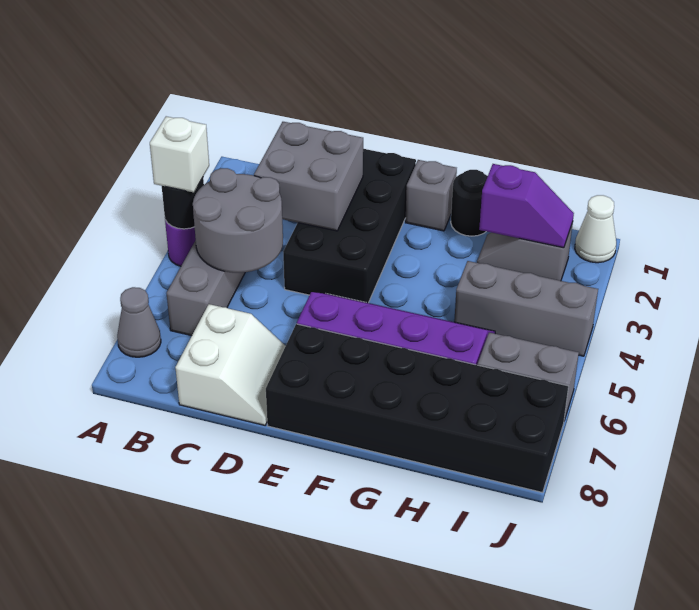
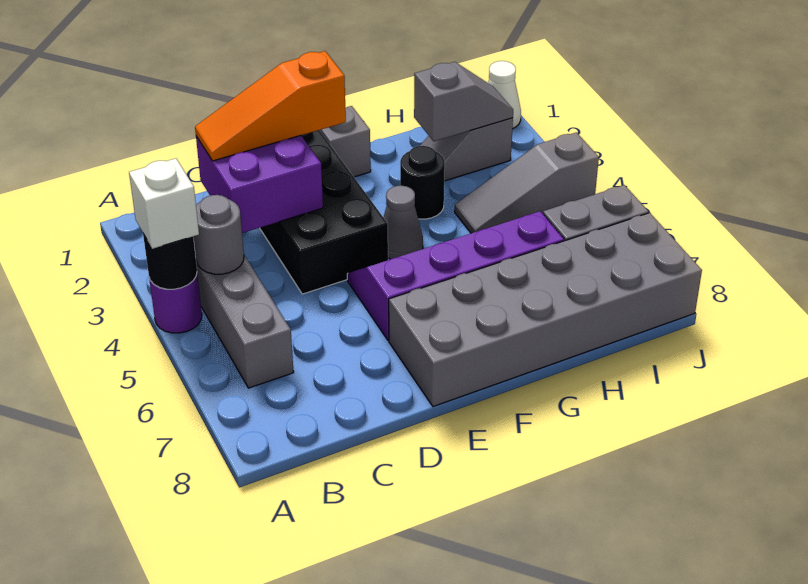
grey cone A7 level 1 -> grey cone F4 level 1
grey round brick B4:C5 level 2 -> grey round brick B4 level 2
grey brick C2:D3 level 2 -> purple brick C2:D3 level 2
none -> orange slope C2:E2 level 3 top E
white slope C7:D8 level 1 top C -> none
black brick E7:J8 level 1 -> grey brick E7:J8 level 1
black round brick G1 level 1 -> black round brick G3 level 1
purple slope H2:I2 level 2 top H -> grey slope H2:I2 level 2 top H
grey brick H4:J4 level 1 -> grey slope H4:J4 level 1 top J

